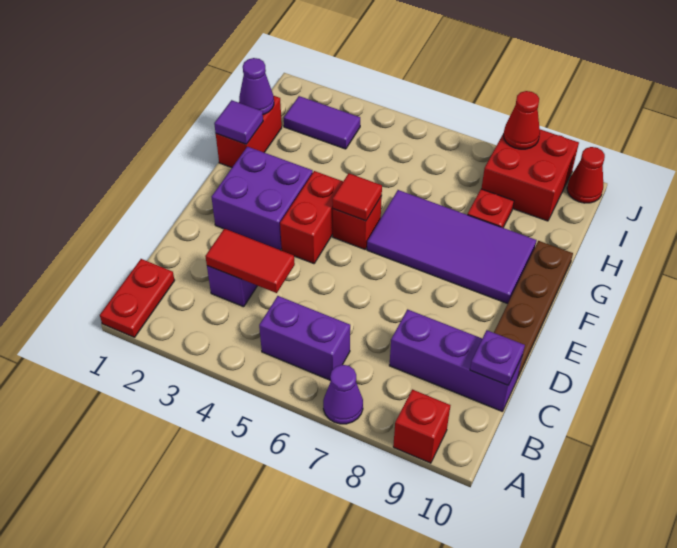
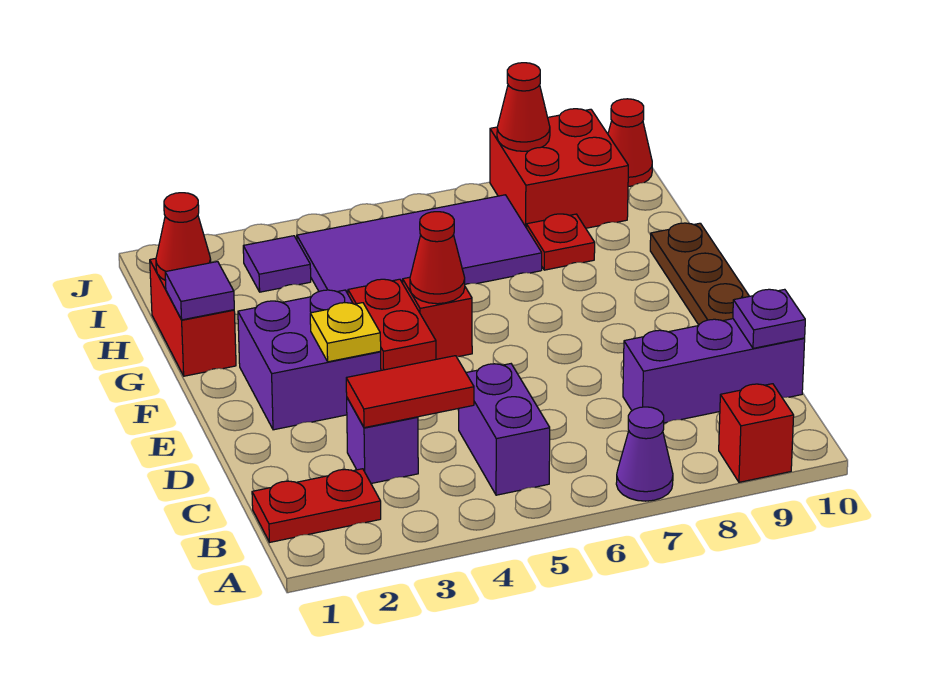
red plate A1:B1 level 1 -> red plate B1:B2 level 1
purple brick B5:B6 level 1 -> purple brick B5:C5 level 1
none -> yellow plate E3 level 2
red tile F5 level 2 -> red cone F5 level 2
purple tile F6:G9 level 1 -> purple tile H4:I7 level 1
purple cone H1 level 2 -> red cone H1 level 2
purple tile I2:I3 level 1 -> purple tile I3 level 1

